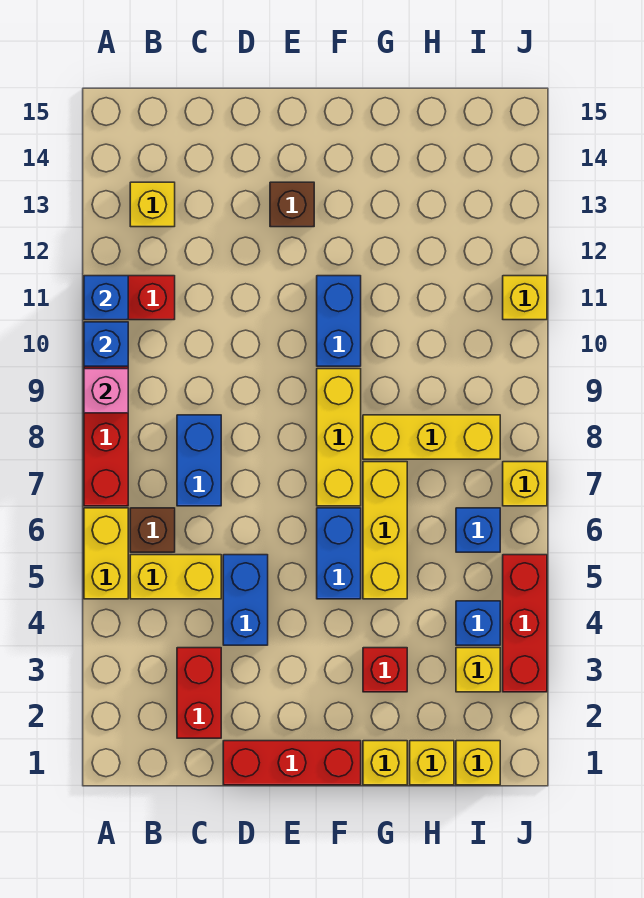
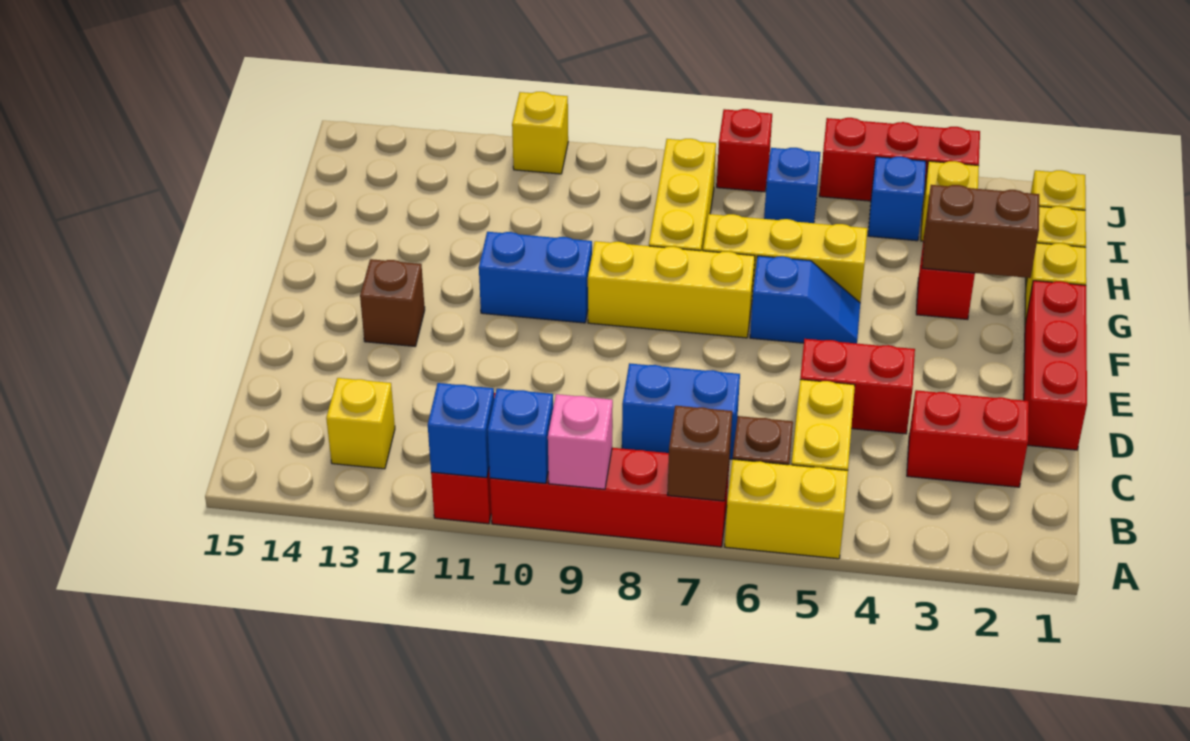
none -> brown brick A7 level 2
blue brick D4:D5 level 1 -> red brick D4:D5 level 1
blue brick F5:F6 level 1 -> blue slope F5:F6 level 1 top 6
none -> brown brick G2:G3 level 2
yellow brick J7 level 1 -> red brick J7 level 1

